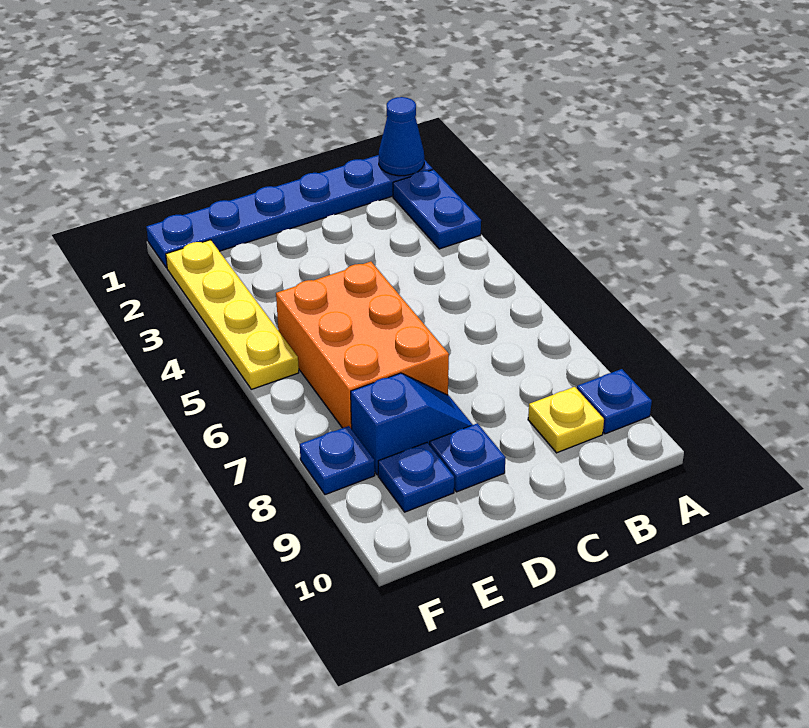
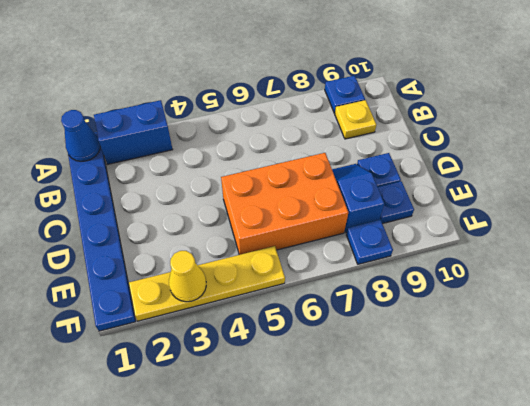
blue plate A2:A3 level 1 -> blue brick A2:A3 level 1
none -> yellow cone F3 level 2

